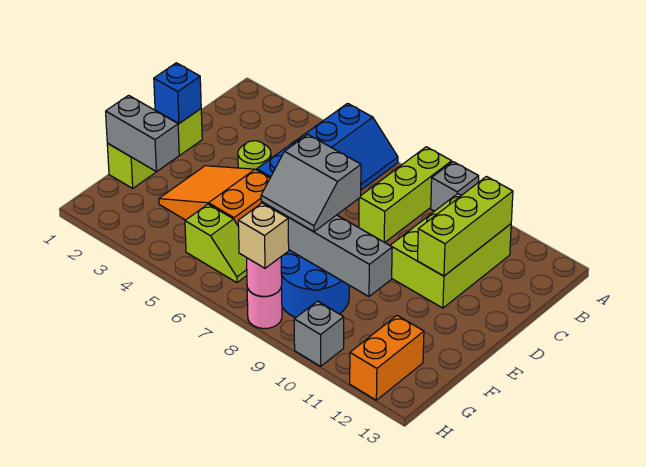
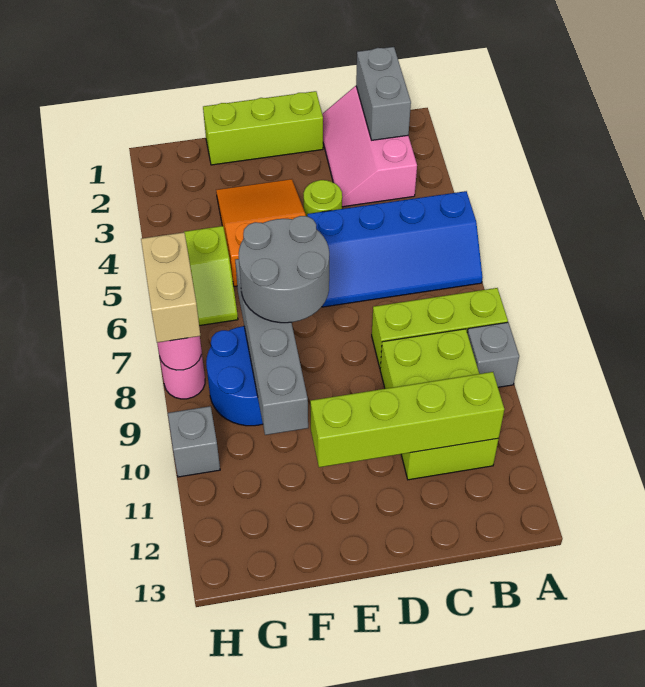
none -> pink slope B1:C3 level 1 top B
lime brick B10:D11 level 1 -> lime brick B9:C11 level 1
lime brick B11:D11 level 2 -> lime brick B11:E11 level 2
blue brick D1 level 2 -> none
grey slope E7:F8 level 3 top E -> grey round brick E7:F8 level 3
grey brick F1:F2 level 2 -> grey brick B1:B2 level 2
orange brick G12:H12 level 1 -> none
tan brick H8 level 3 -> tan brick H7:H8 level 3

